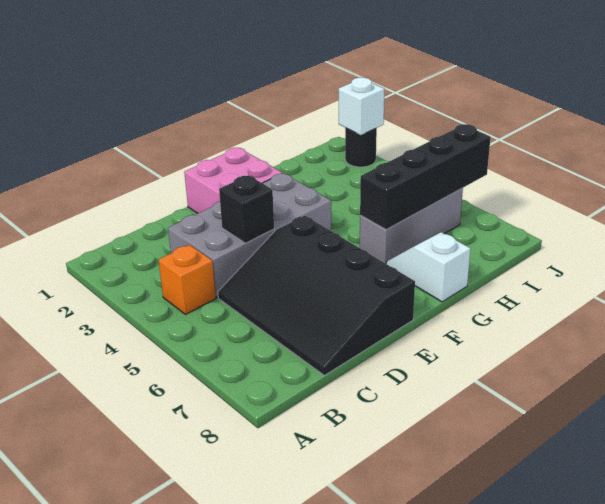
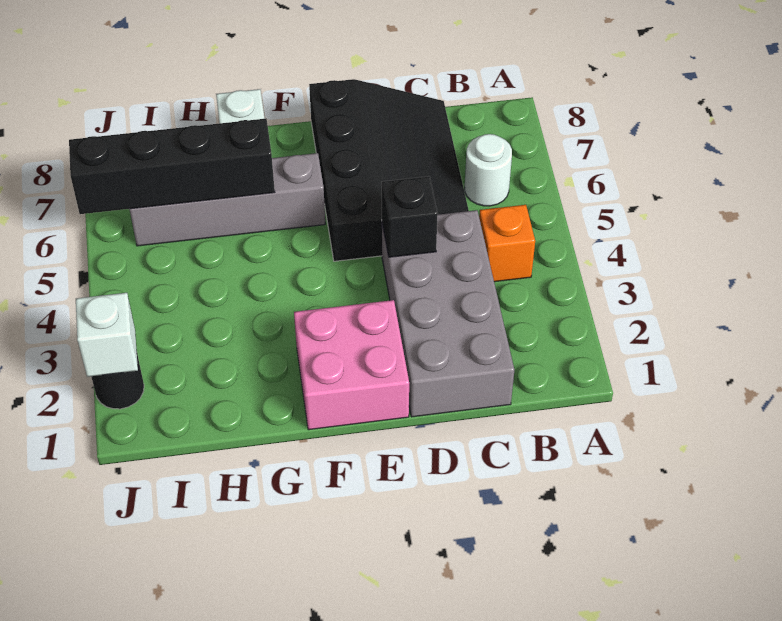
none -> white round brick B6 level 1
grey brick C3:F4 level 1 -> grey brick C1:D4 level 1
grey brick G6:I6 level 1 -> grey brick F6:I6 level 1

